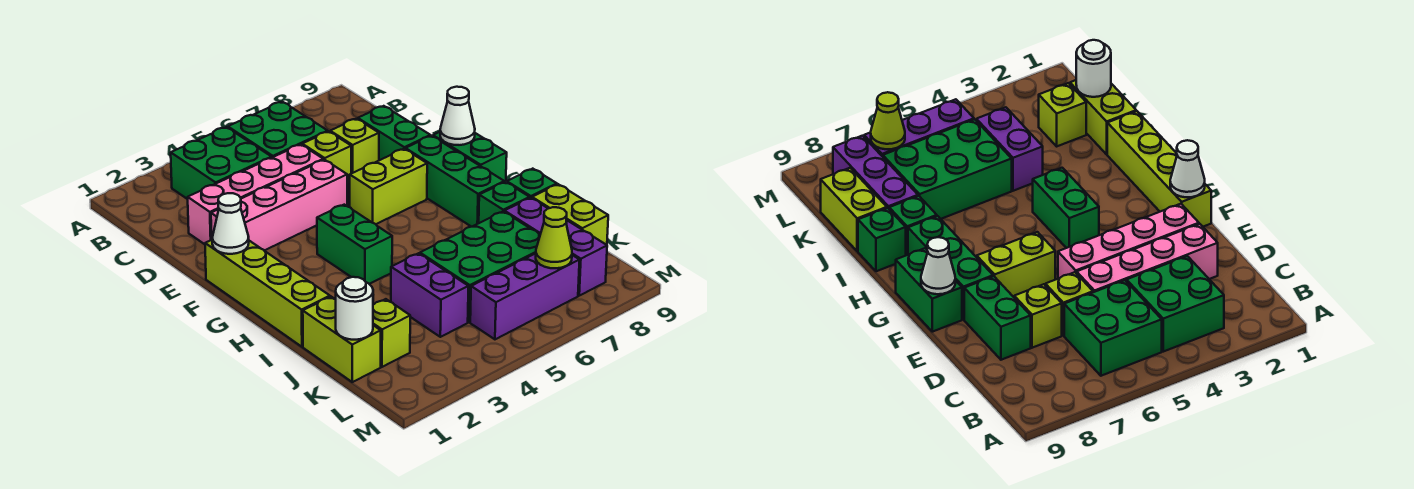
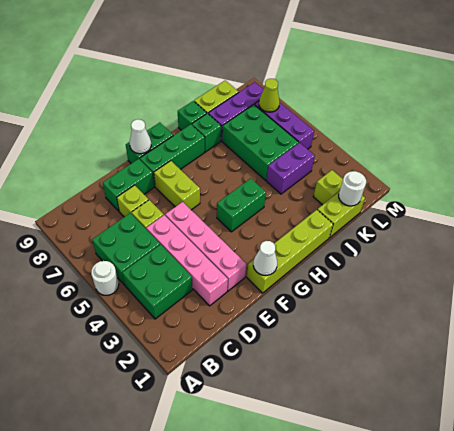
none -> white round brick A5 level 1

